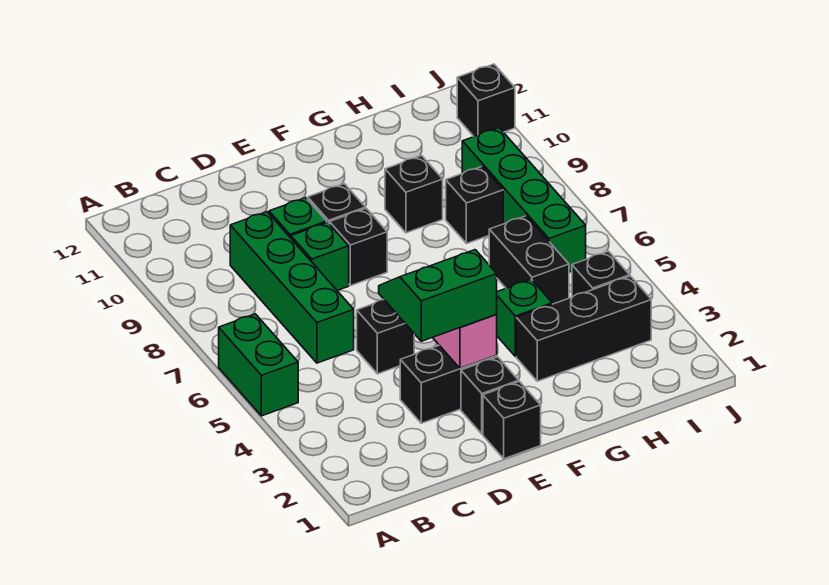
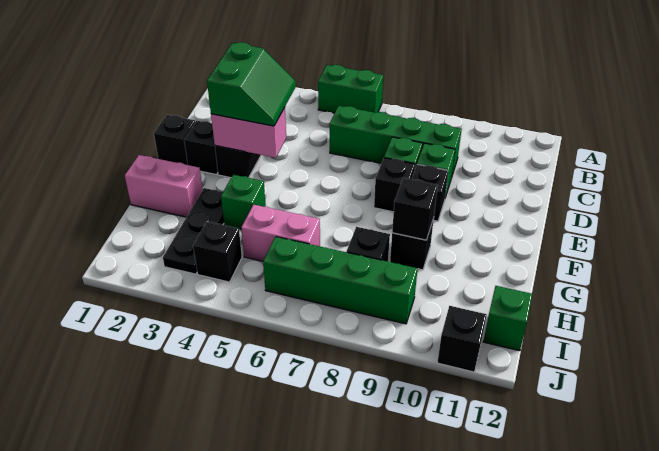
black brick D5 level 1 -> black brick G9 level 2
none -> pink brick G1:G2 level 1
black brick G3:I3 level 1 -> black plate G3:I3 level 1
black brick H5:H6 level 1 -> pink brick H5:H6 level 1
none -> green brick I12 level 1

